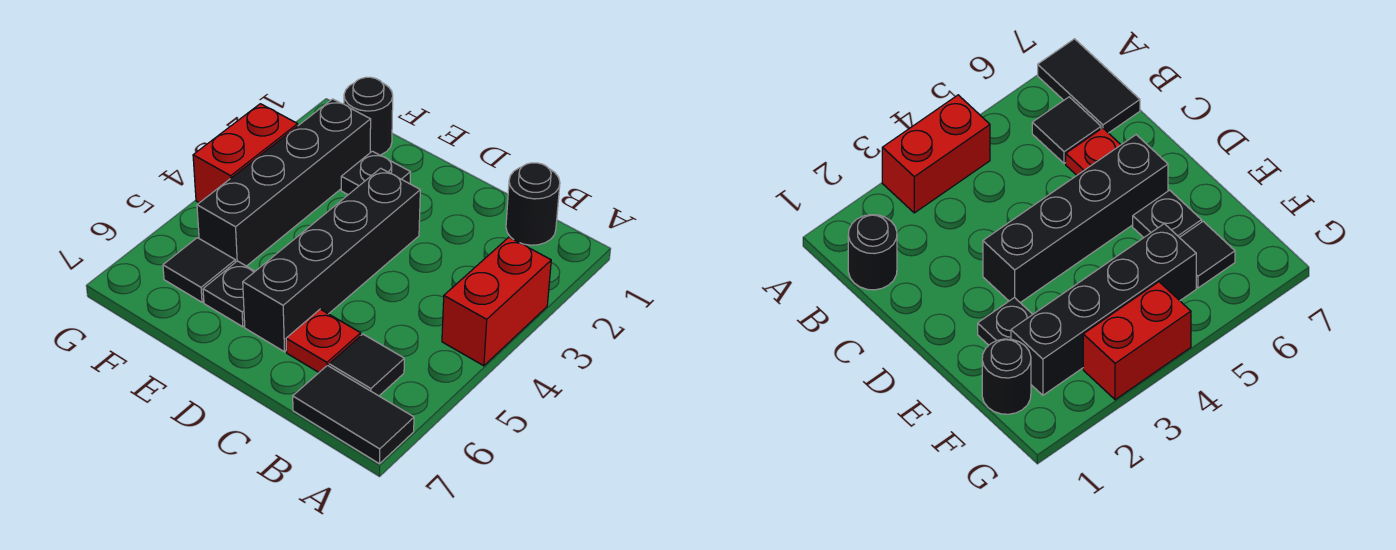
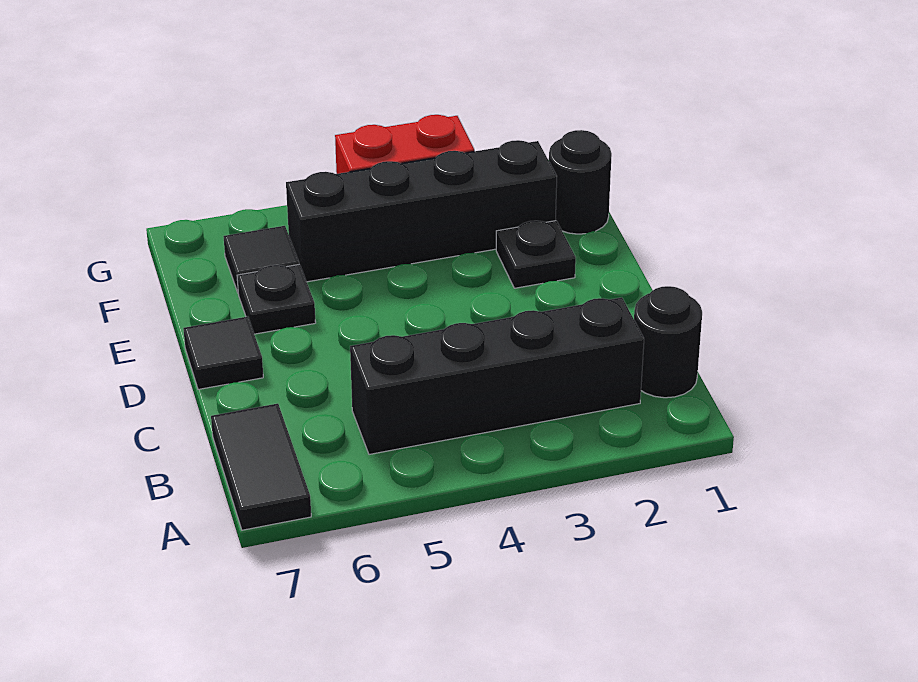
red brick A3:A4 level 1 -> none
black tile B6 level 1 -> black tile D7 level 1
red plate C6 level 1 -> none
black brick D3:D6 level 1 -> black brick B2:B5 level 1

